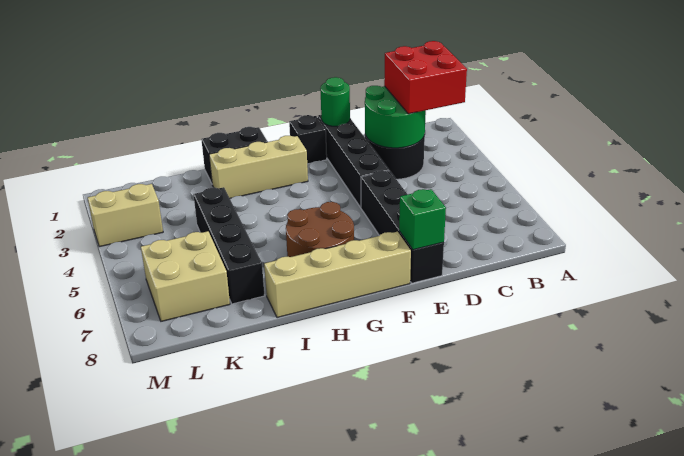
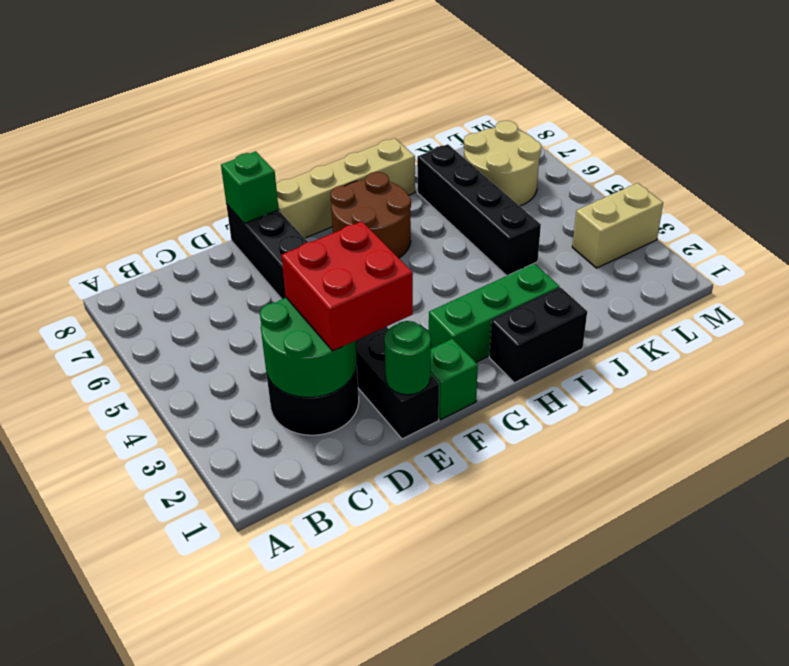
red brick B2:C3 level 3 -> red brick D2:E3 level 3
black brick F1 level 1 -> green brick F1 level 1
tan brick G2:I2 level 1 -> green brick G2:I2 level 1
tan brick K6:L7 level 1 -> tan round brick K6:L7 level 1

